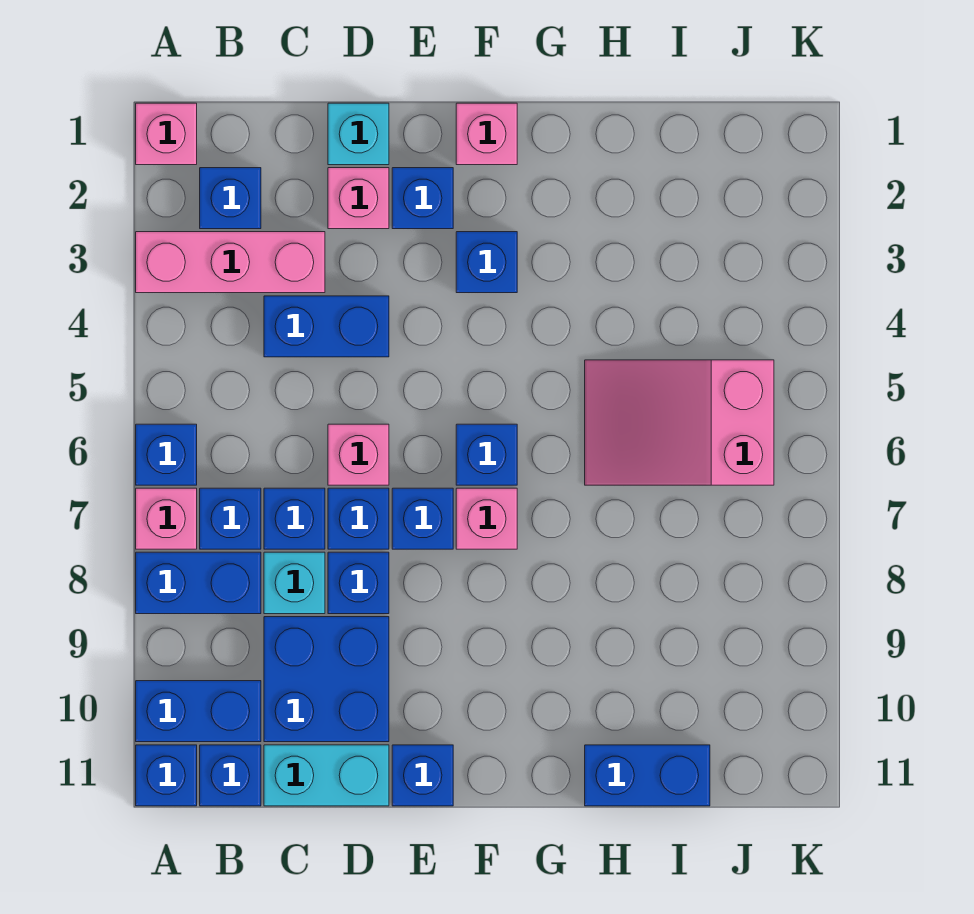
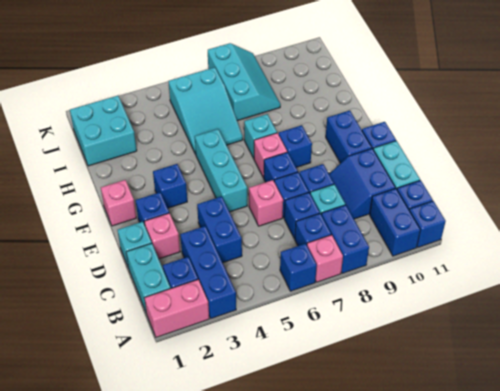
pink brick A1 level 1 -> pink brick A1:A2 level 1
pink brick A3:C3 level 1 -> blue brick A3:C3 level 1
none -> cyan brick B1:C1 level 1
blue brick C9:D10 level 1 -> blue slope C9:D10 level 1 top 10
none -> cyan brick E5:G5 level 1
blue brick F6 level 1 -> blue brick F8 level 1
none -> cyan brick G7 level 1
pink slope H5:J6 level 1 top J -> cyan slope H5:J6 level 1 top J
blue brick H11:I11 level 1 -> blue brick E10:F10 level 1
none -> cyan brick I1:J2 level 1
none -> cyan slope I7:K8 level 1 top 7

